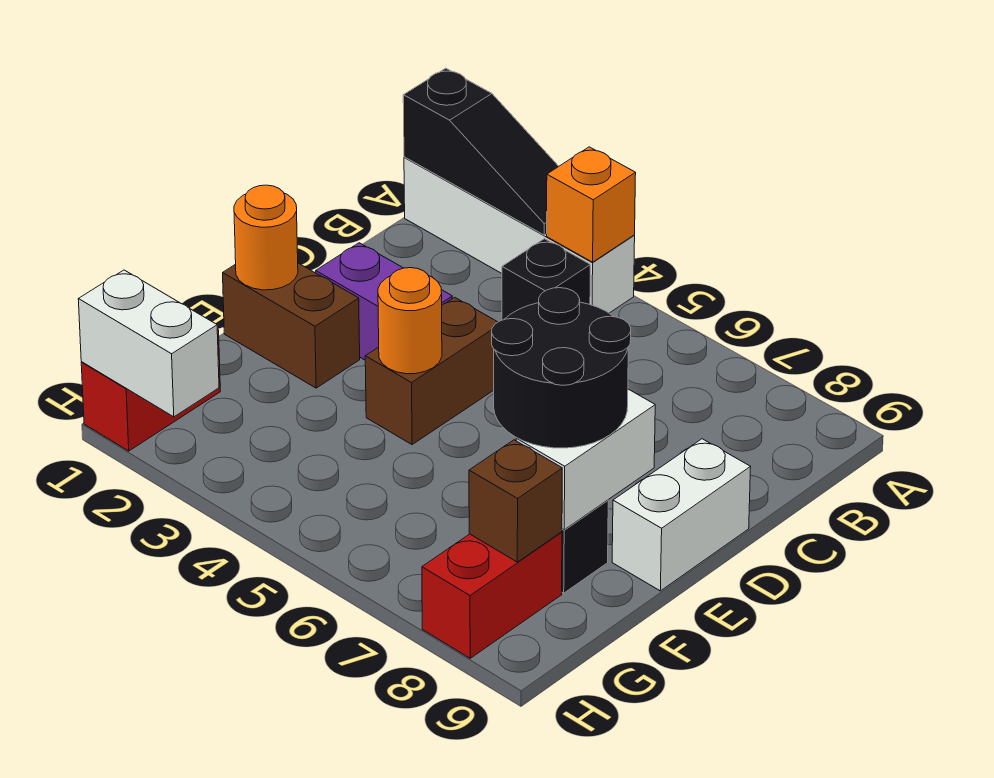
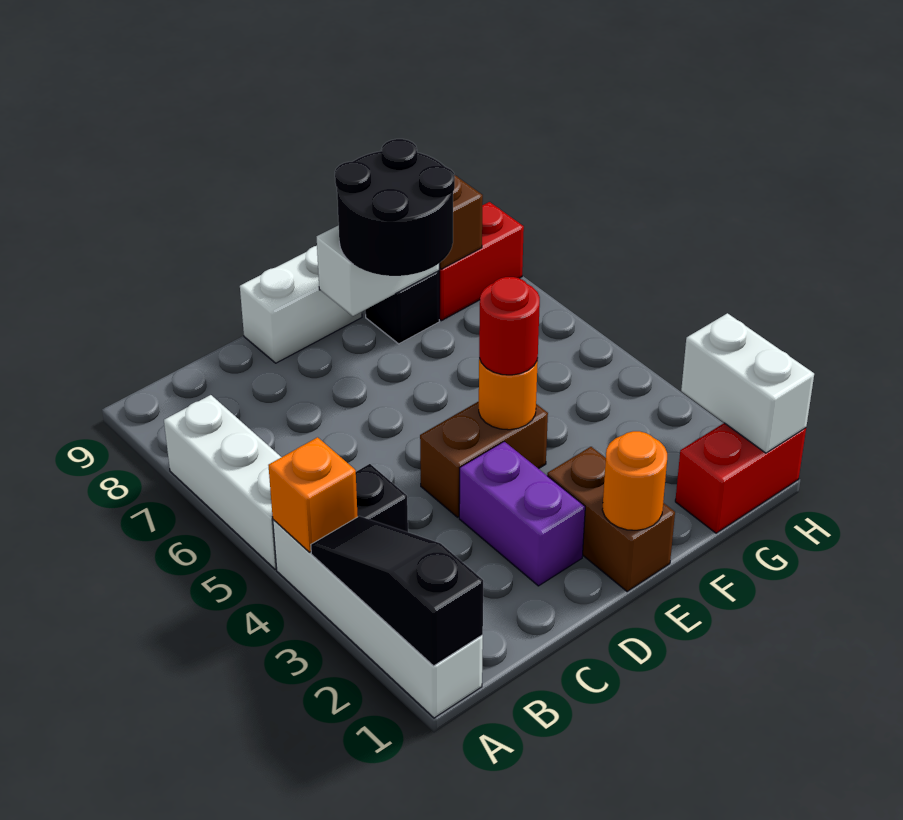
none -> white brick A5:A7 level 1
none -> red round brick E4 level 3

